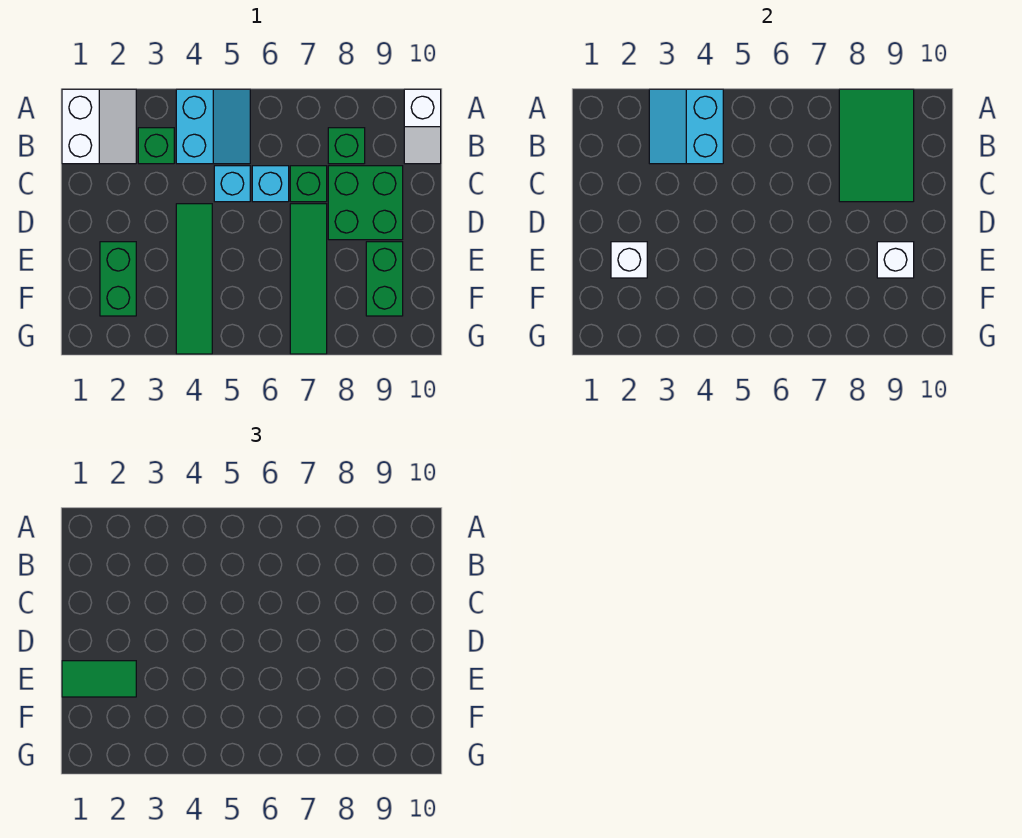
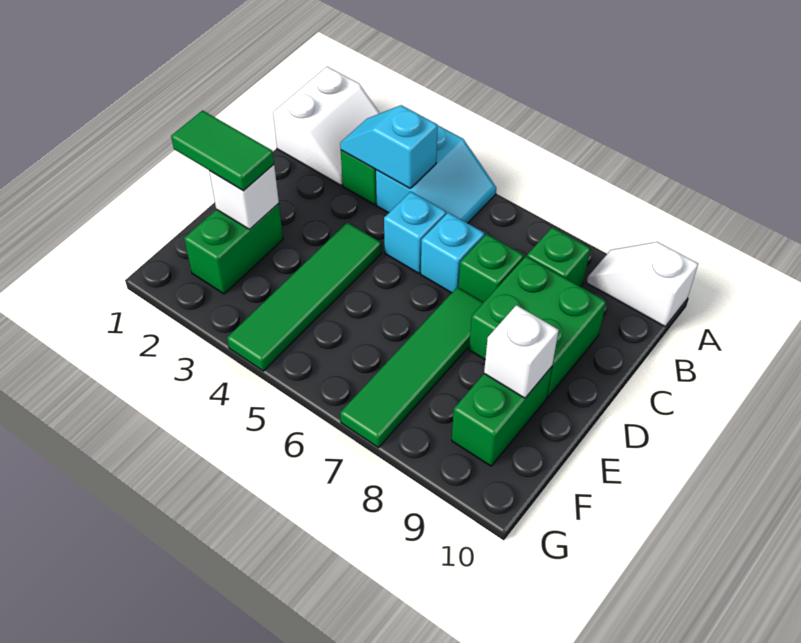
cyan slope A3:B4 level 2 top 4 -> cyan slope B3:B4 level 2 top 4
green tile A8:C9 level 2 -> none
white slope A10:B10 level 1 top A -> white slope A9:A10 level 1 top 10

